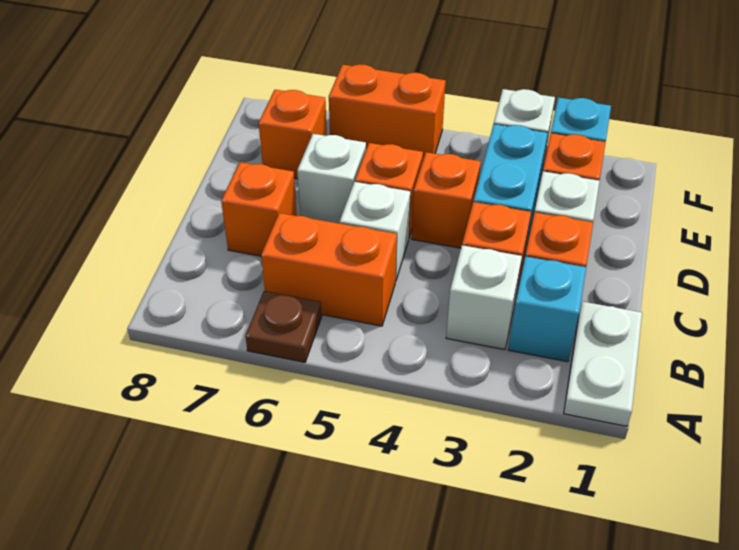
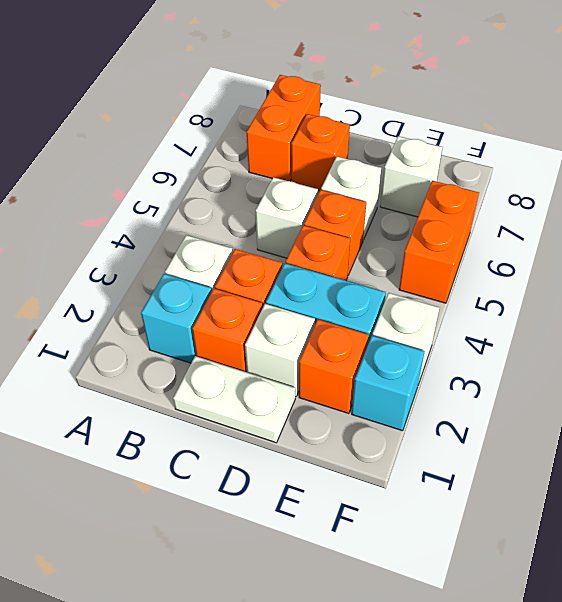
white plate A1:B1 level 1 -> white plate C1:D1 level 1
brown plate A6 level 1 -> none
orange brick B5:B6 level 1 -> orange brick B7:B8 level 1
orange brick E7 level 1 -> white brick E7 level 1

